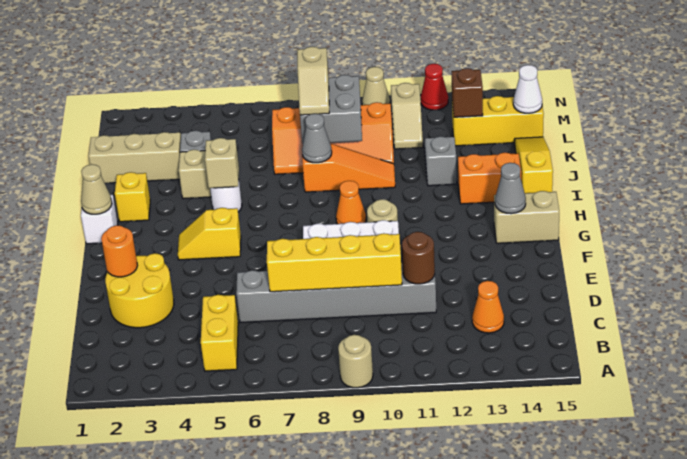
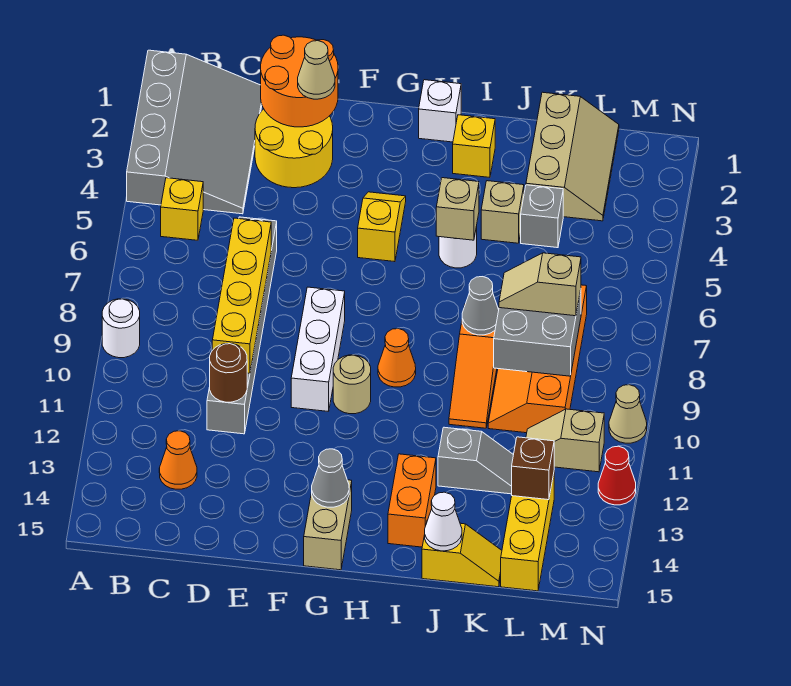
none -> grey slope A1:C4 level 1 top A
tan round brick A9 level 1 -> white round brick A9 level 1
yellow brick B5:C5 level 1 -> yellow brick B5 level 1
orange round brick E2 level 2 -> orange round brick D1:E2 level 2
tan cone H1 level 2 -> tan cone E2 level 3
yellow slope I15:K15 level 1 top I -> yellow slope J15:K15 level 1 top J
white cone L15 level 2 -> white cone J15 level 2

